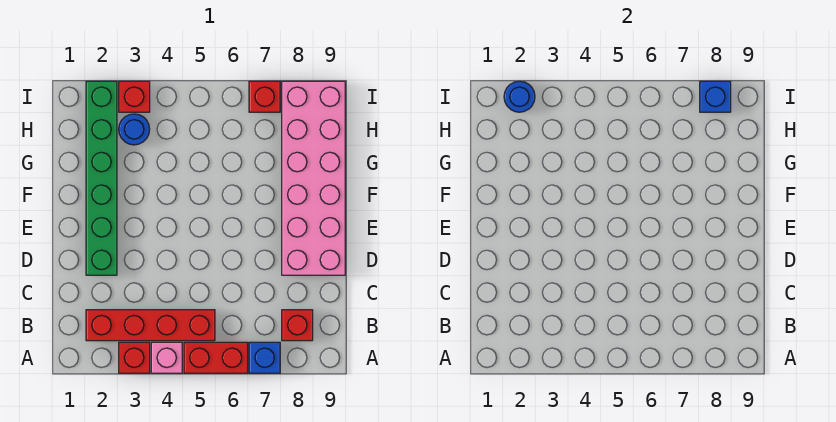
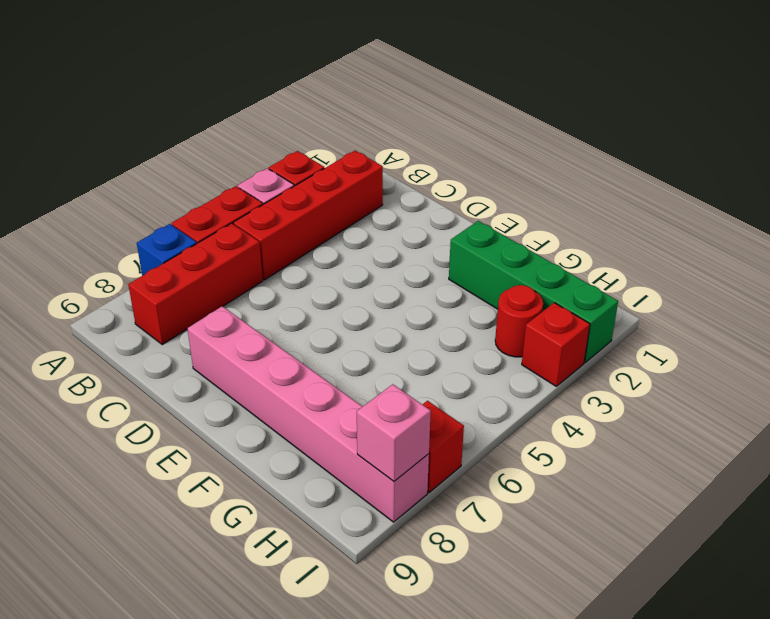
red brick B8 level 1 -> red brick B6:B8 level 1
green brick D2:I2 level 1 -> green brick F2:I2 level 1
pink brick D8:I9 level 1 -> pink brick D8:I8 level 1
blue round brick H3 level 1 -> red round brick H3 level 1
blue round brick I2 level 2 -> none
blue brick I8 level 2 -> pink brick I8 level 2

